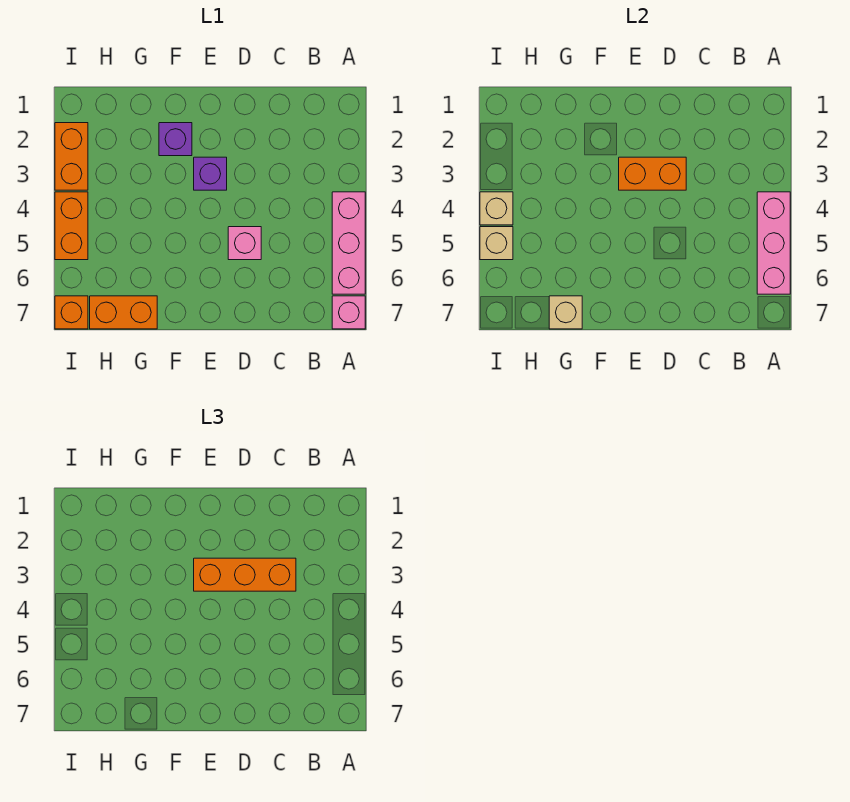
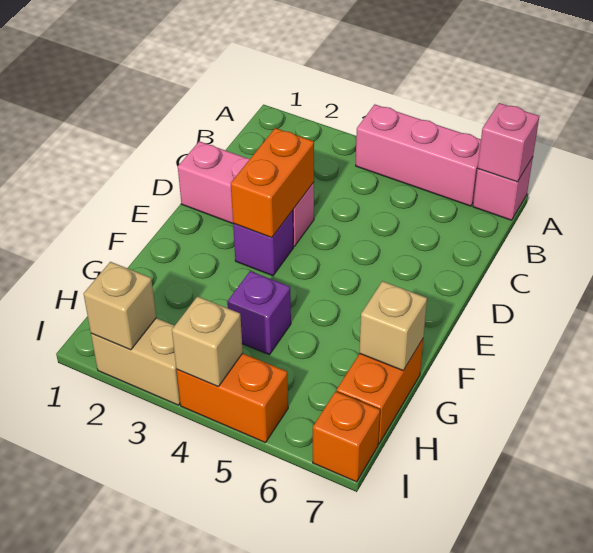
pink brick A4:A6 level 2 -> pink brick D1:D3 level 1
orange brick C3:E3 level 3 -> none
pink brick D5 level 1 -> pink brick A7 level 2
purple brick F2 level 1 -> purple brick G4 level 1
orange brick I2:I3 level 1 -> tan brick I2:I3 level 1
tan brick I5 level 2 -> tan brick I2 level 2

